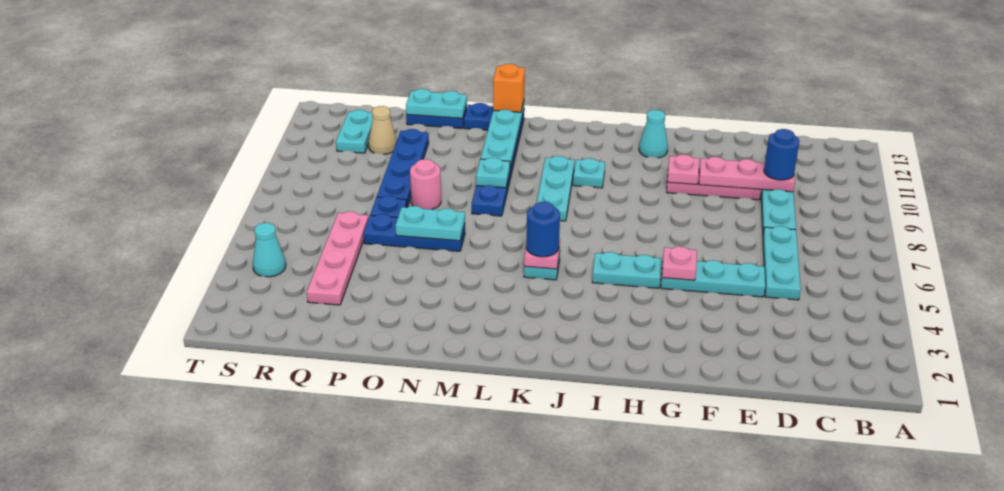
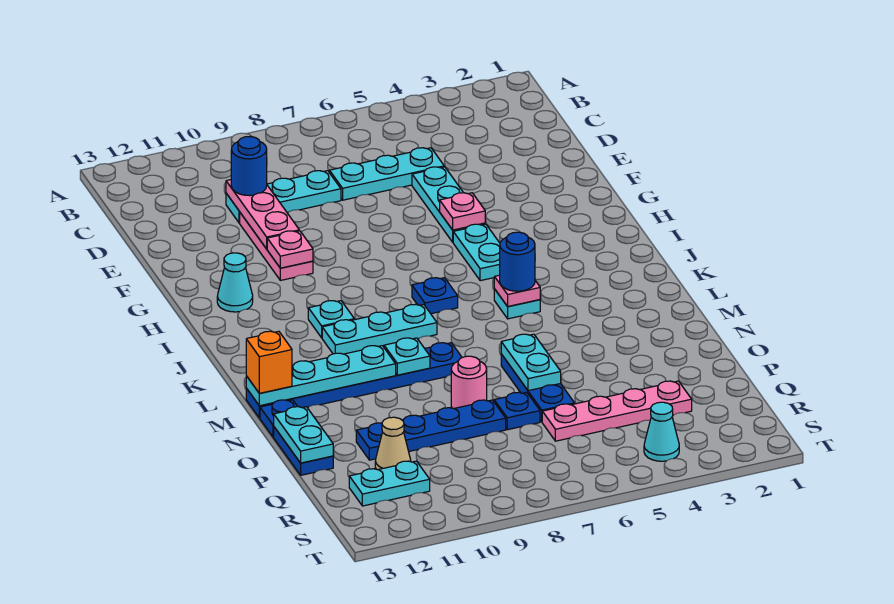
none -> blue plate J7 level 1

